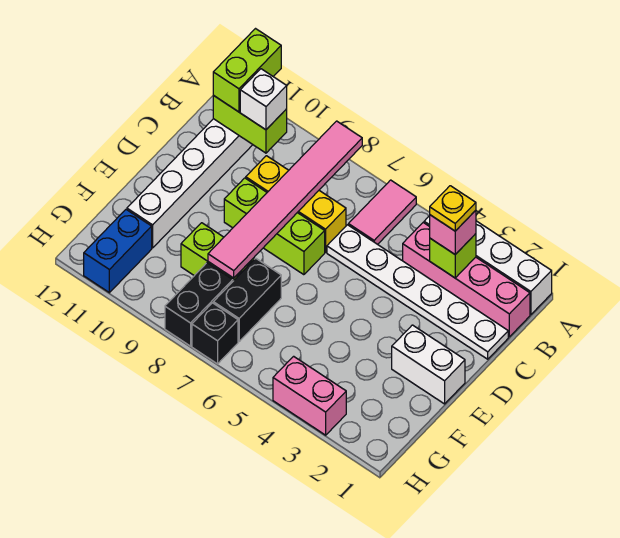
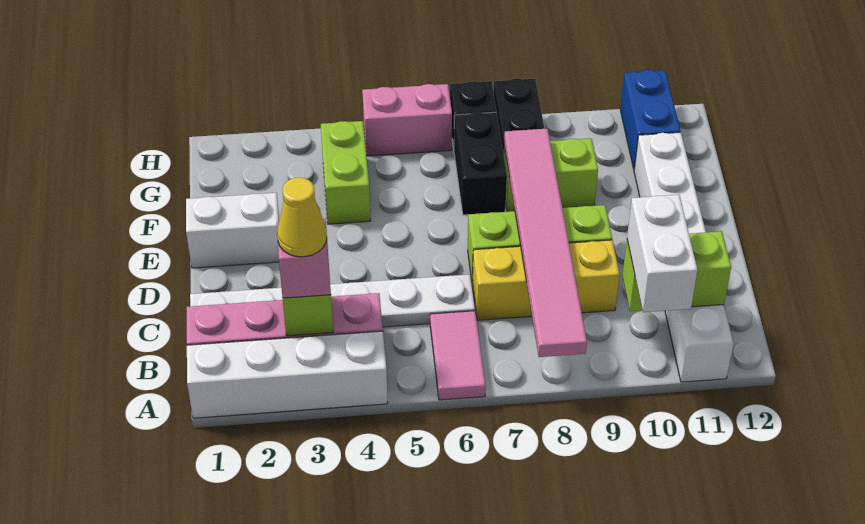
lime brick A11:B11 level 3 -> lime brick F4:G4 level 1
yellow plate B3 level 4 -> yellow cone B3 level 4
white brick B10 level 3 -> white brick A10:B10 level 3
pink brick H3:H4 level 1 -> pink brick H5:H6 level 1

